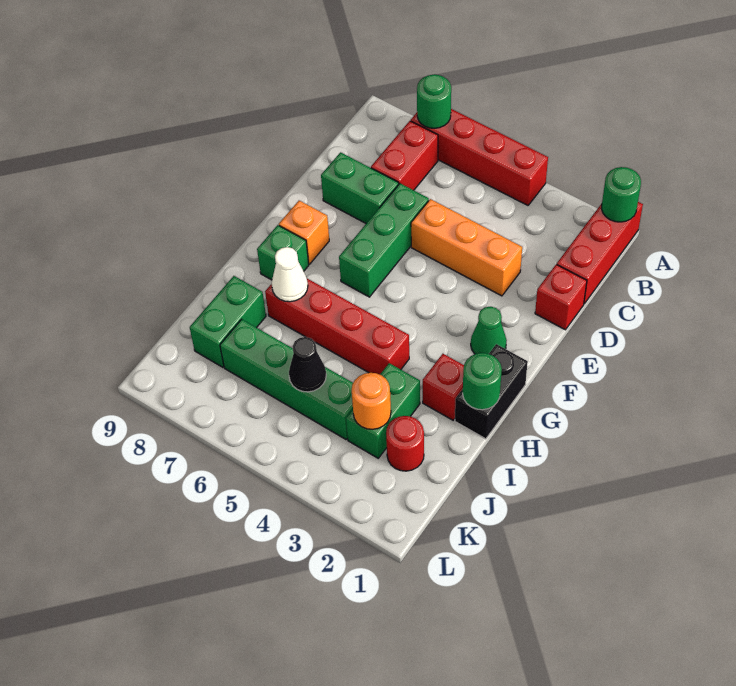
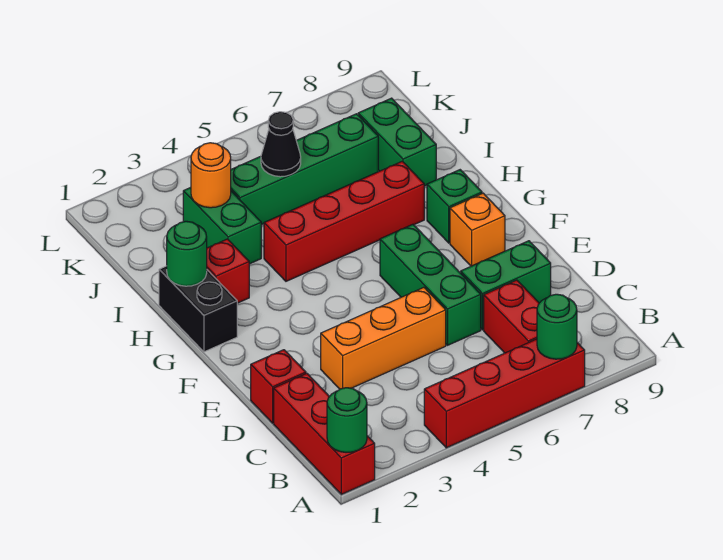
green cone F2 level 1 -> none
white cone H7 level 2 -> none
red round brick J2 level 1 -> none

